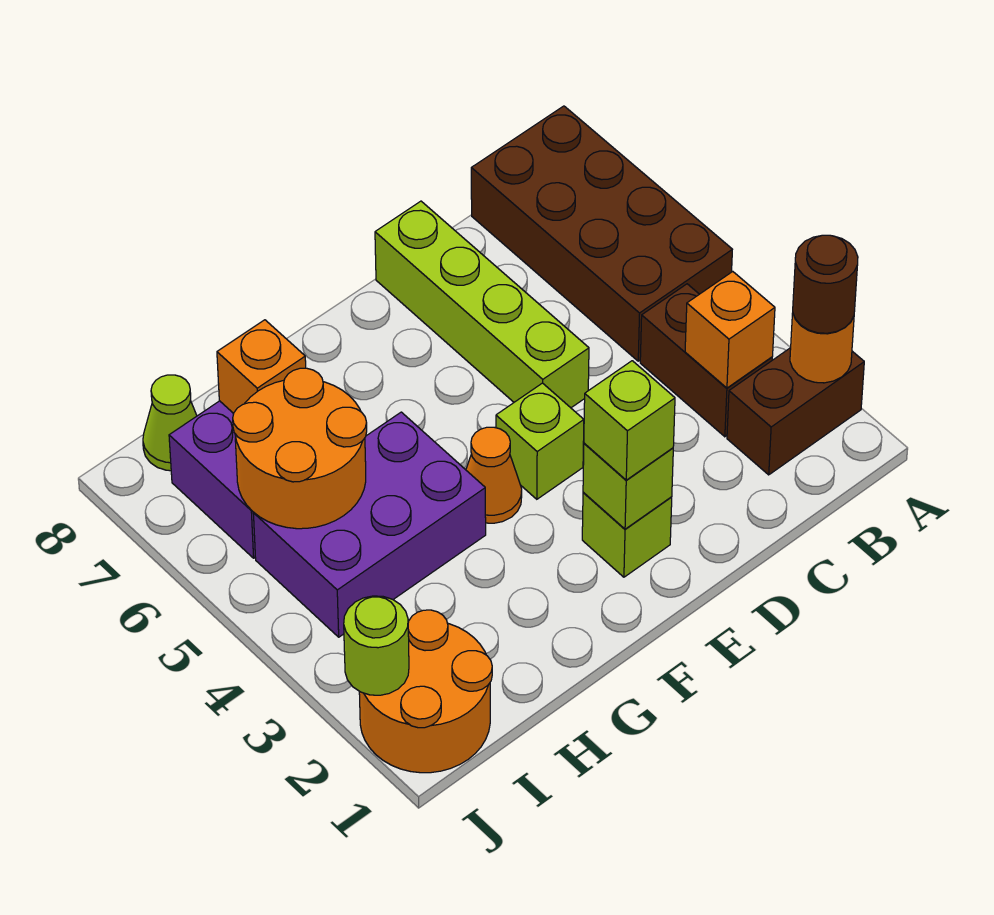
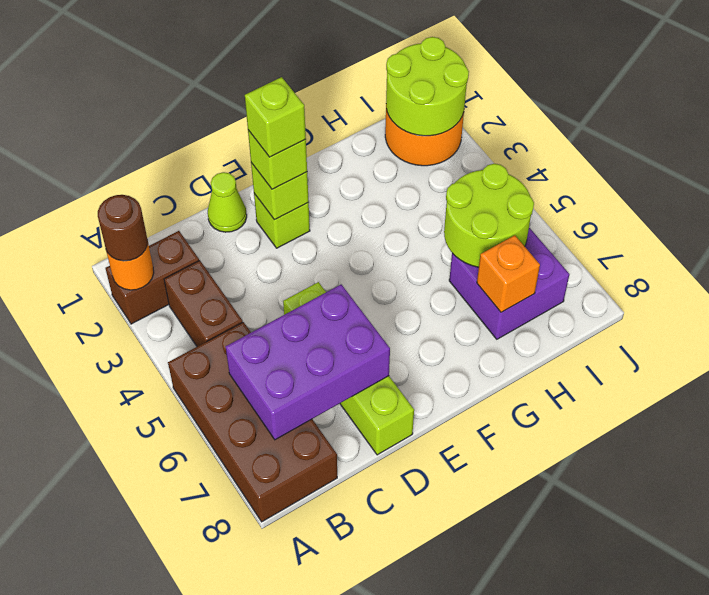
orange brick B3 level 2 -> none
lime brick E4 level 1 -> lime brick E2 level 4
orange cone F4 level 1 -> none
purple brick G4:I5 level 1 -> purple brick B6:D7 level 2
orange round brick H5:I6 level 2 -> lime round brick H5:I6 level 2
lime cone I8 level 1 -> lime cone D1 level 1
lime round brick J2 level 2 -> lime round brick I1:J2 level 2

